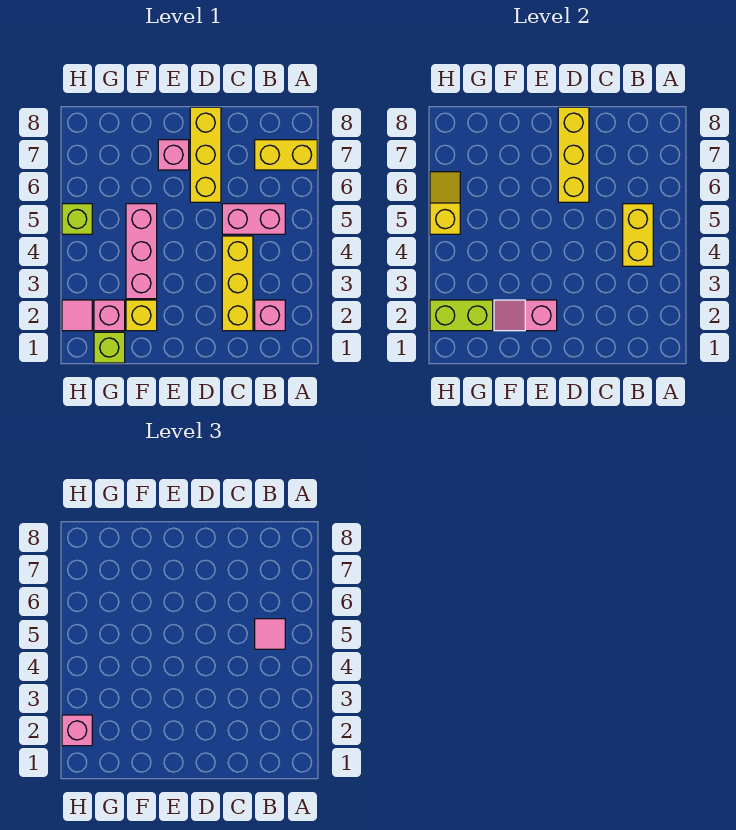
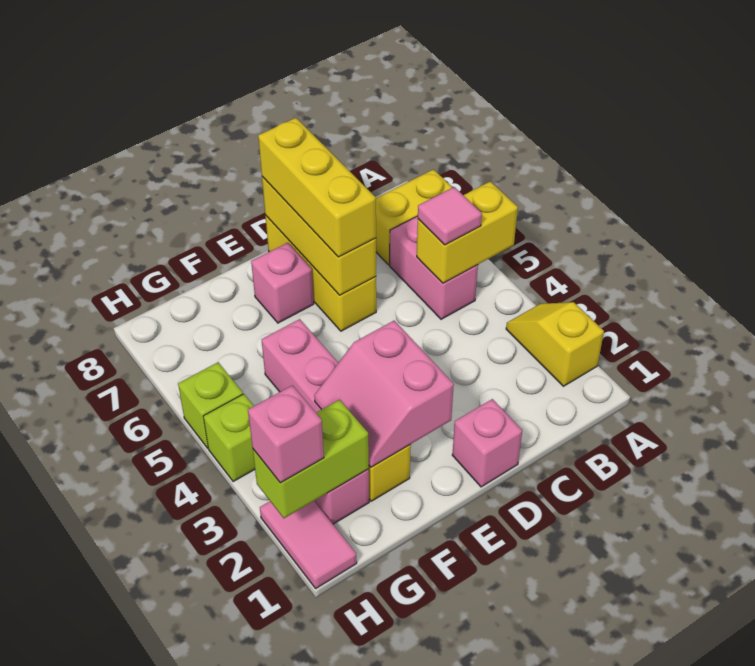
pink brick B2 level 1 -> pink brick D1 level 1
yellow brick B4:B5 level 2 -> yellow brick A5:B5 level 2
pink brick B5:C5 level 1 -> pink brick B5:B6 level 1
yellow brick C2:C4 level 1 -> yellow brick D6:D8 level 3
pink slope E2:F2 level 2 top E -> pink slope E2:F3 level 2 top E
lime brick G1 level 1 -> lime brick H4 level 1
pink tile H2 level 1 -> pink tile H1:H2 level 1
yellow slope H5:H6 level 2 top 5 -> yellow slope A2:A3 level 1 top 2

